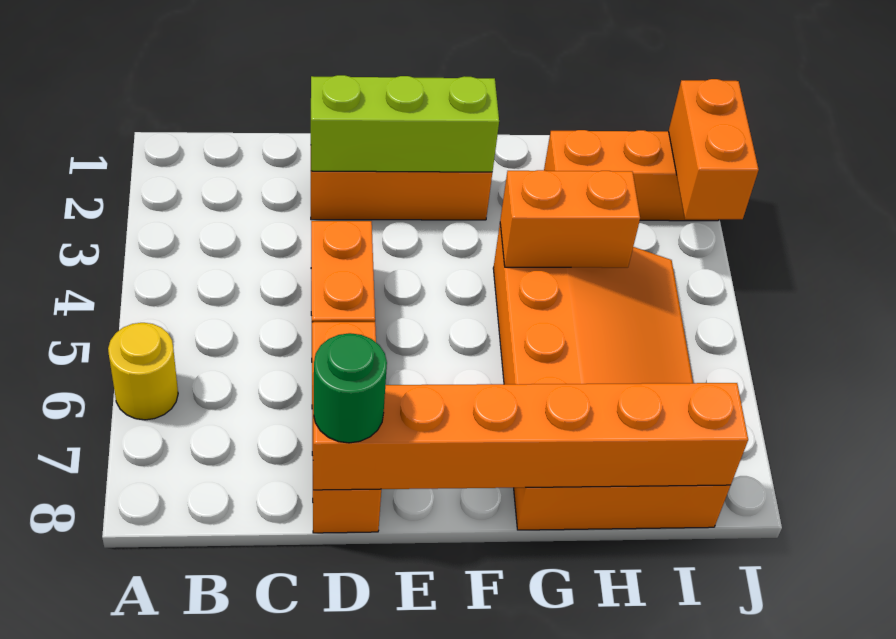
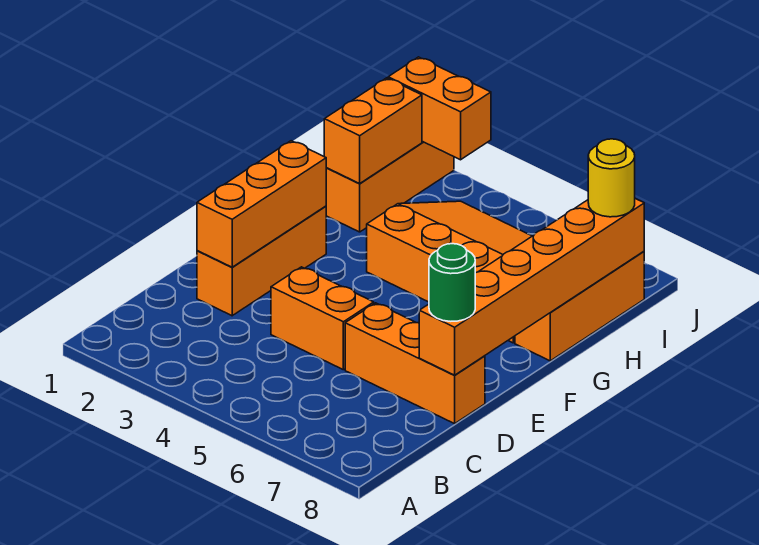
yellow round brick A6 level 1 -> yellow round brick I8 level 3
lime brick D2:F2 level 2 -> orange brick D2:F2 level 2
orange brick G4:H4 level 2 -> orange brick H2:I2 level 2

